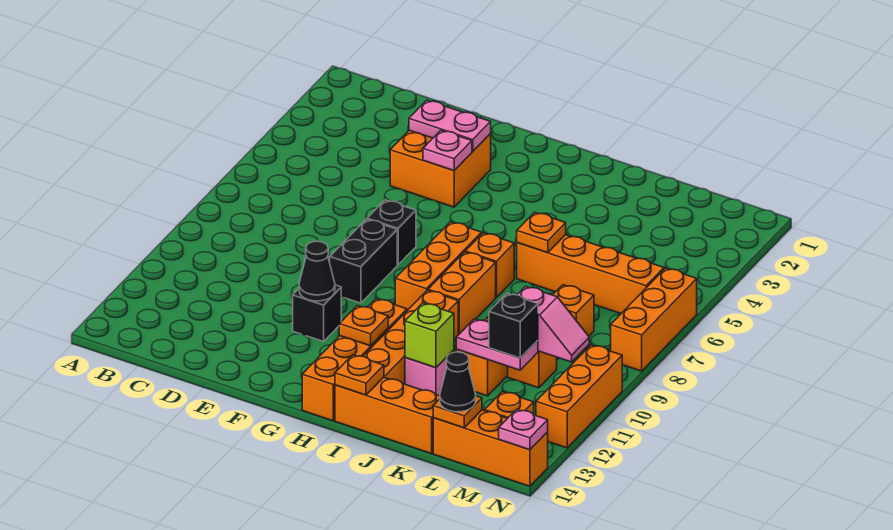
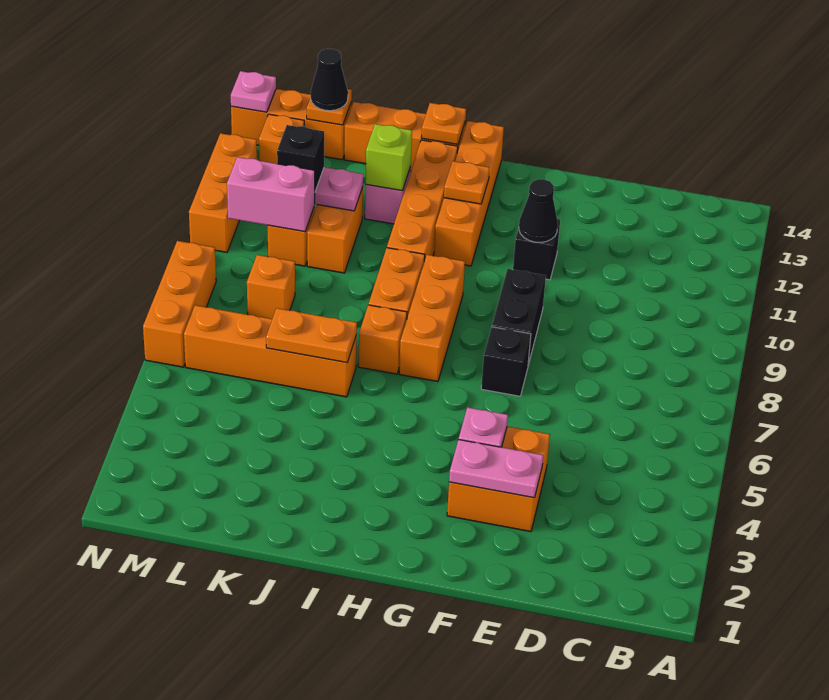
orange plate J6 level 2 -> orange plate J6:K6 level 2
pink slope L10:M10 level 2 top L -> pink brick L10:M10 level 2

